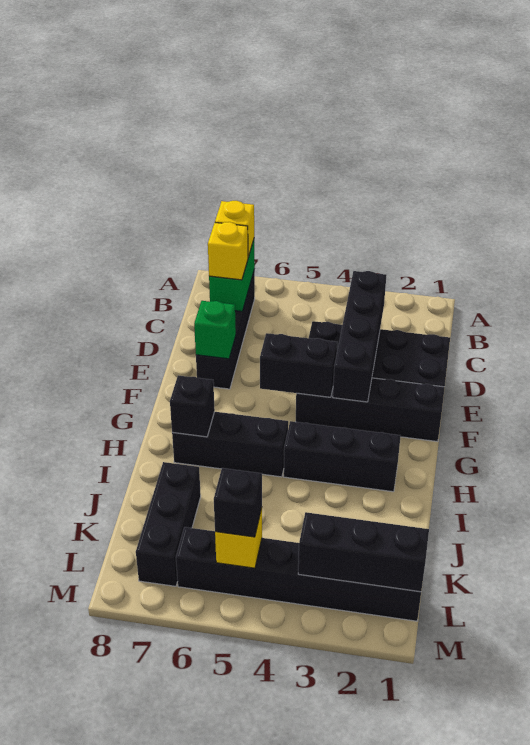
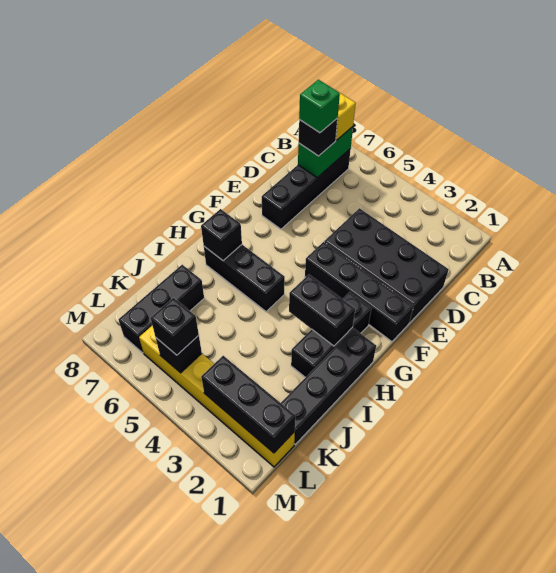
black brick C3:F3 level 2 -> black brick H1:K1 level 1
yellow brick C7 level 3 -> black brick C7 level 3
green brick E7 level 2 -> green brick C7 level 4
black brick F4:F5 level 2 -> black brick H2:H3 level 2
black brick H2:H4 level 1 -> black brick G2:I2 level 1
black brick L1:L6 level 1 -> yellow brick L1:L6 level 1
yellow brick L5 level 2 -> black brick L5 level 2

